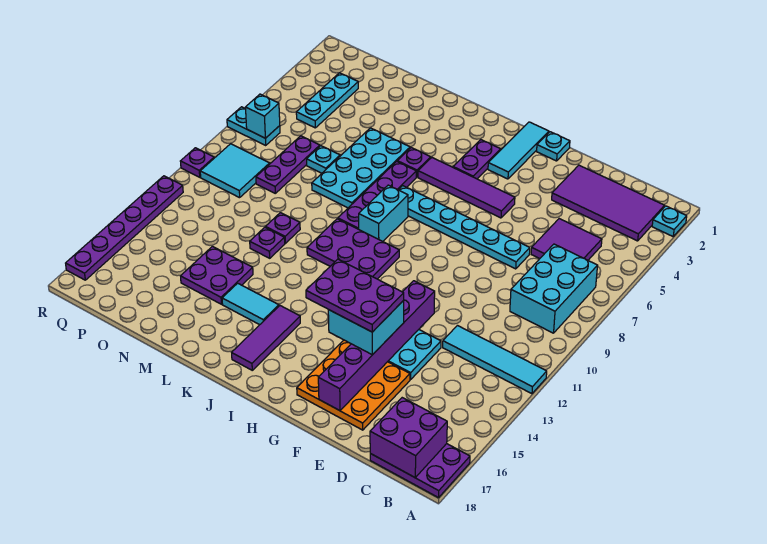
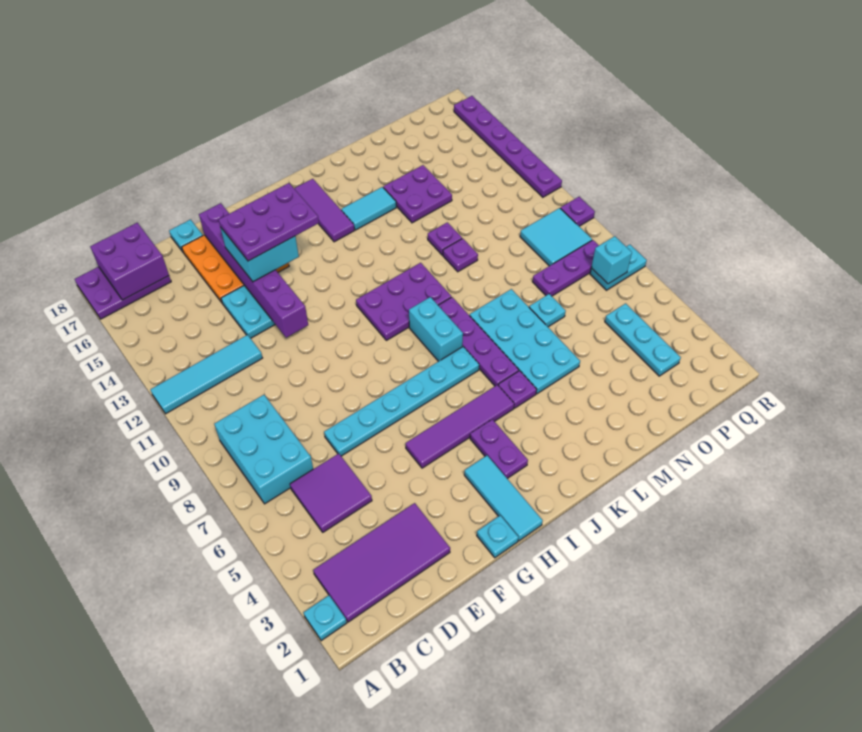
none -> cyan plate E18 level 1
purple plate O7:O9 level 1 -> purple plate O8:Q8 level 1

